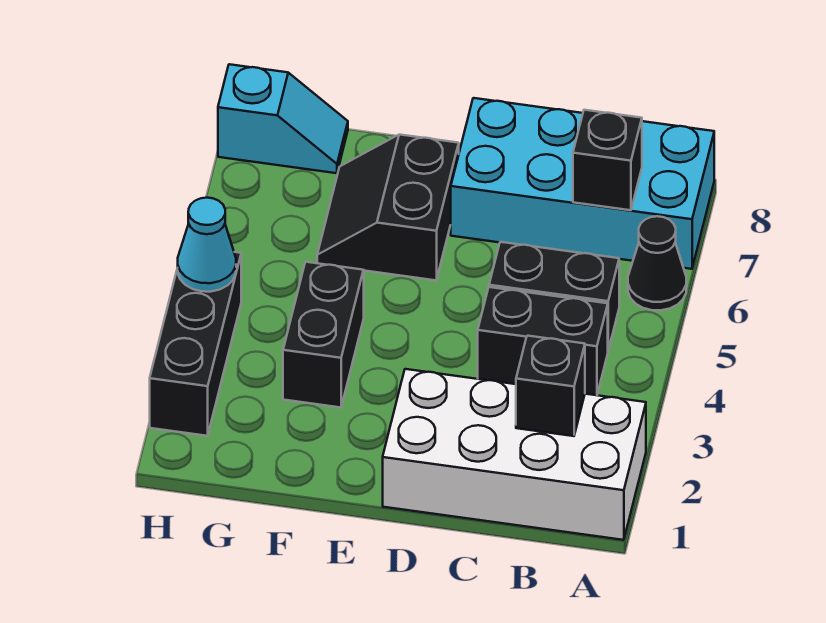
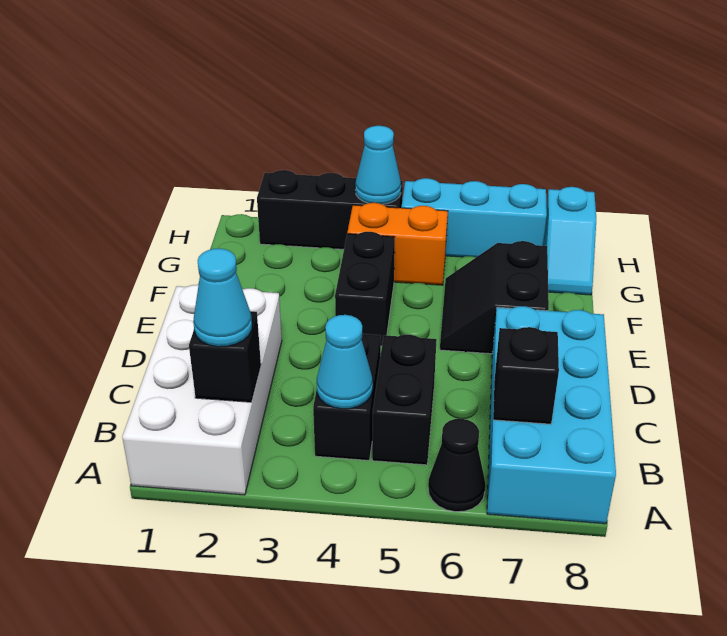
none -> cyan cone B2 level 3
none -> cyan cone B4 level 2
black slope E6:F7 level 1 top E -> black slope E6:F7 level 1 top 7
black brick F3:F4 level 1 -> black brick E4:F4 level 1
none -> orange brick G4:G5 level 1
none -> cyan brick H5:H7 level 1

